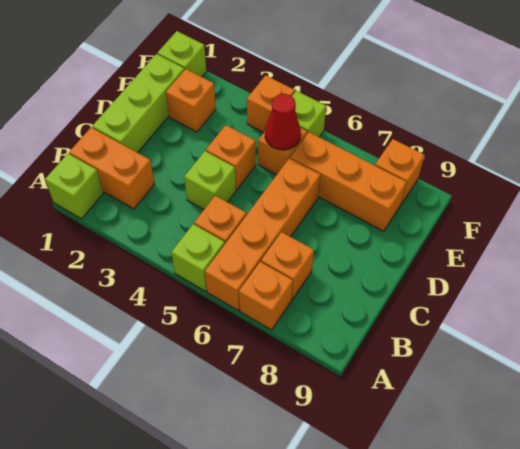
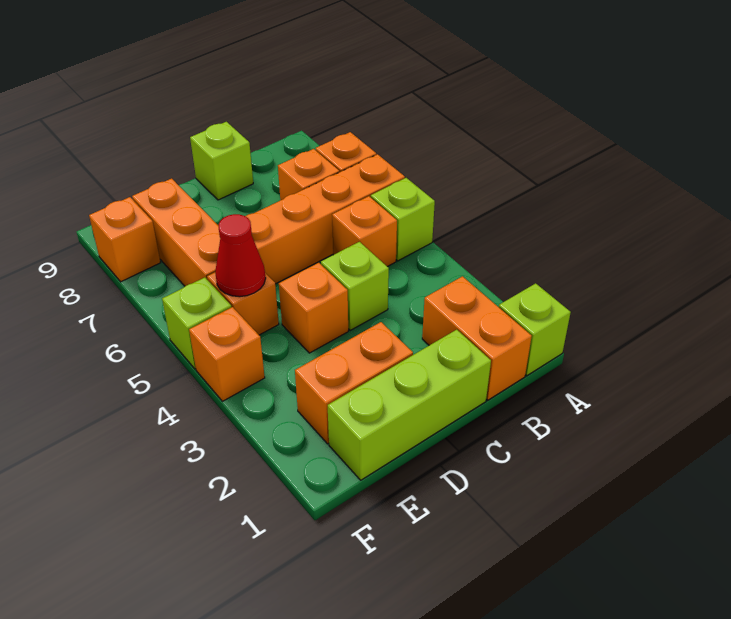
orange brick E2 level 1 -> orange brick D2:E2 level 1
lime brick F1 level 1 -> lime brick C9 level 1

